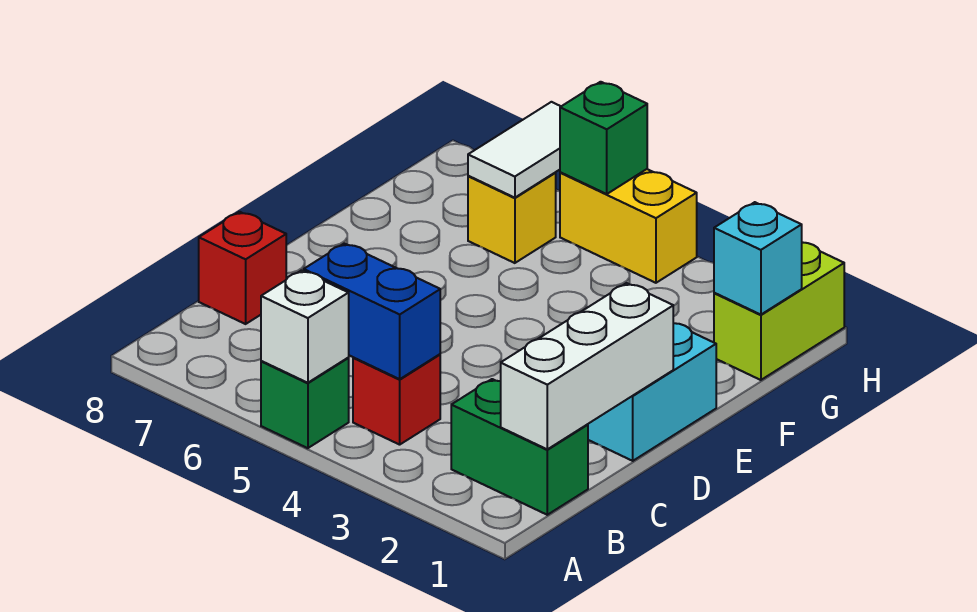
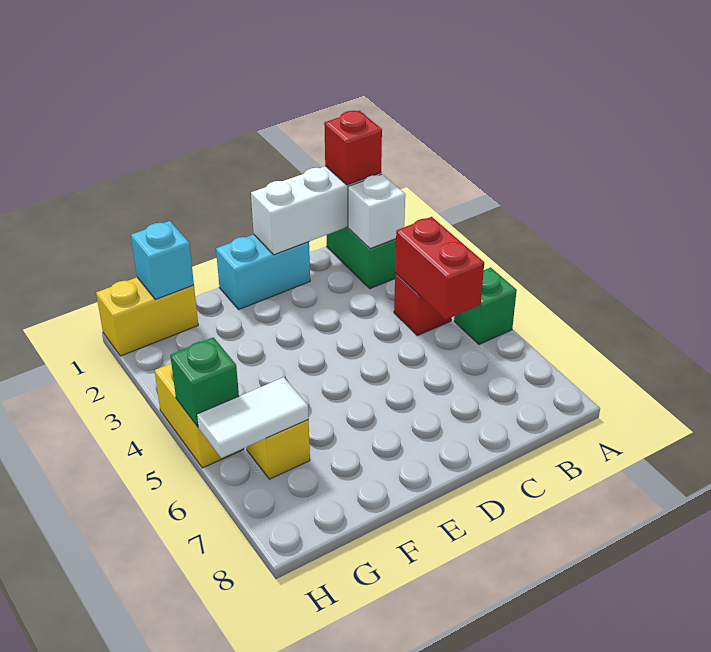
white brick A5 level 2 -> white brick B2 level 2
blue brick B4:B5 level 2 -> red brick B4:B5 level 2
red brick C8 level 1 -> red brick B1 level 3
lime brick G1:H1 level 1 -> yellow brick G1:H1 level 1

